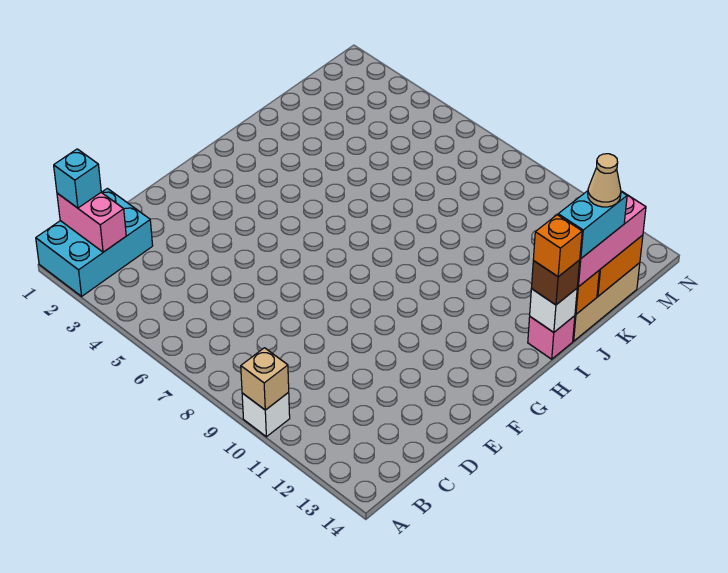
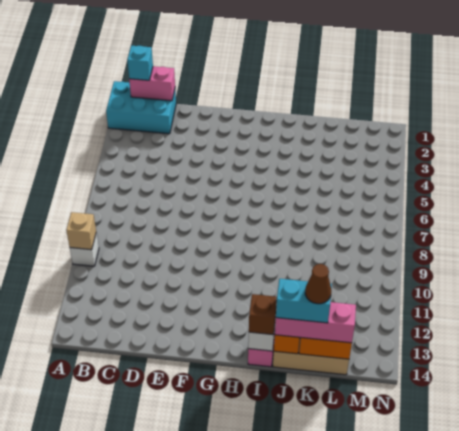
pink brick B1:B2 level 2 -> pink brick B1:C1 level 2
orange brick I14 level 4 -> none
tan cone K14 level 5 -> brown cone K14 level 5

